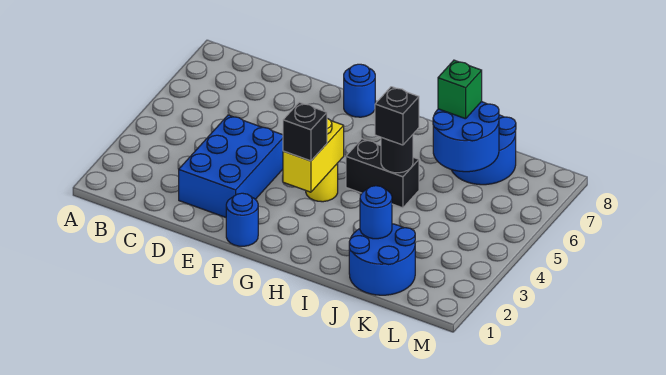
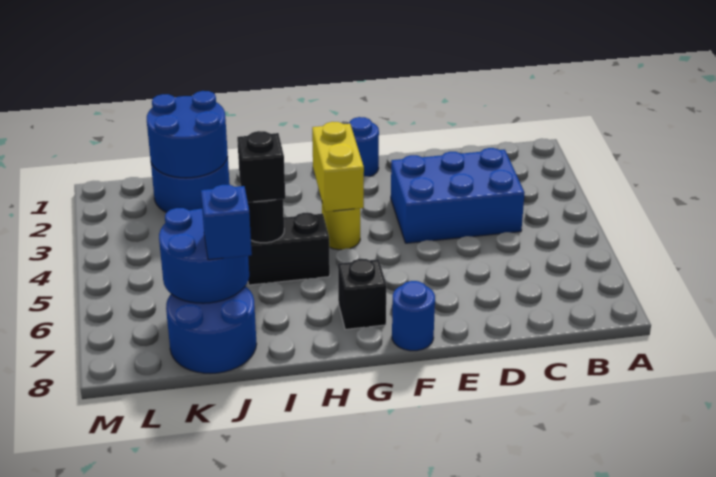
blue brick D2:E4 level 1 -> blue brick C3:E4 level 1
black brick G3 level 3 -> black brick G7 level 1
blue round brick J2 level 2 -> blue round brick J1:K2 level 2
green brick J7 level 3 -> blue brick J7 level 3

